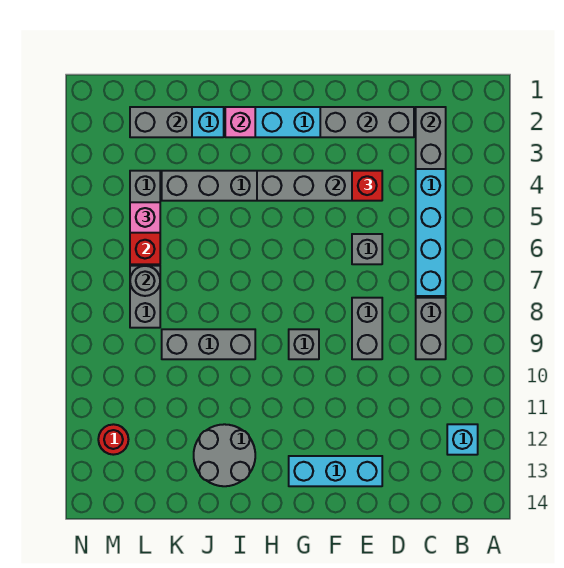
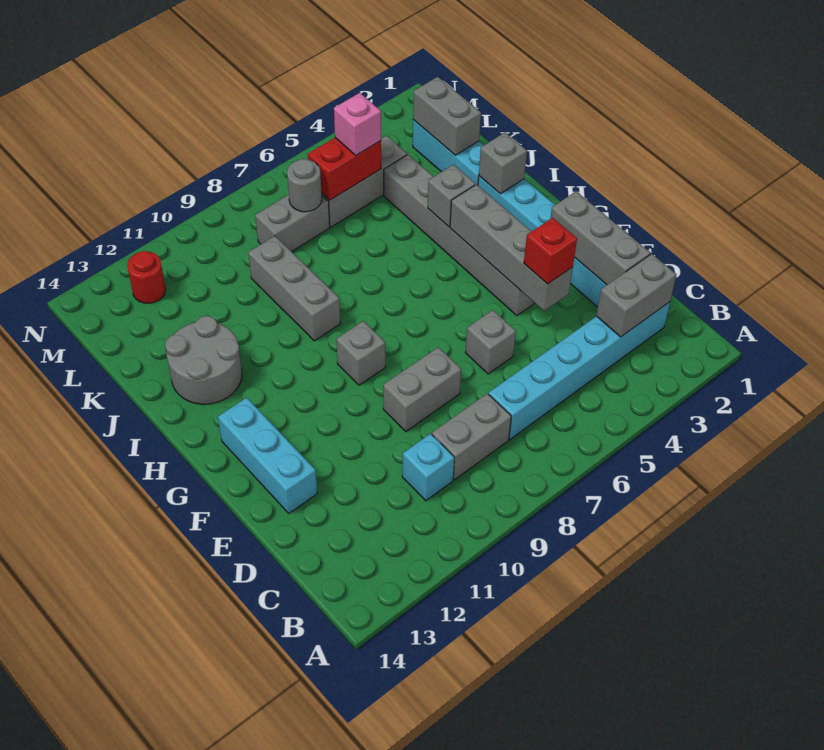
cyan brick B12 level 1 -> cyan brick C10 level 1
pink brick I2 level 2 -> grey brick I2 level 2
none -> grey brick I4 level 2

